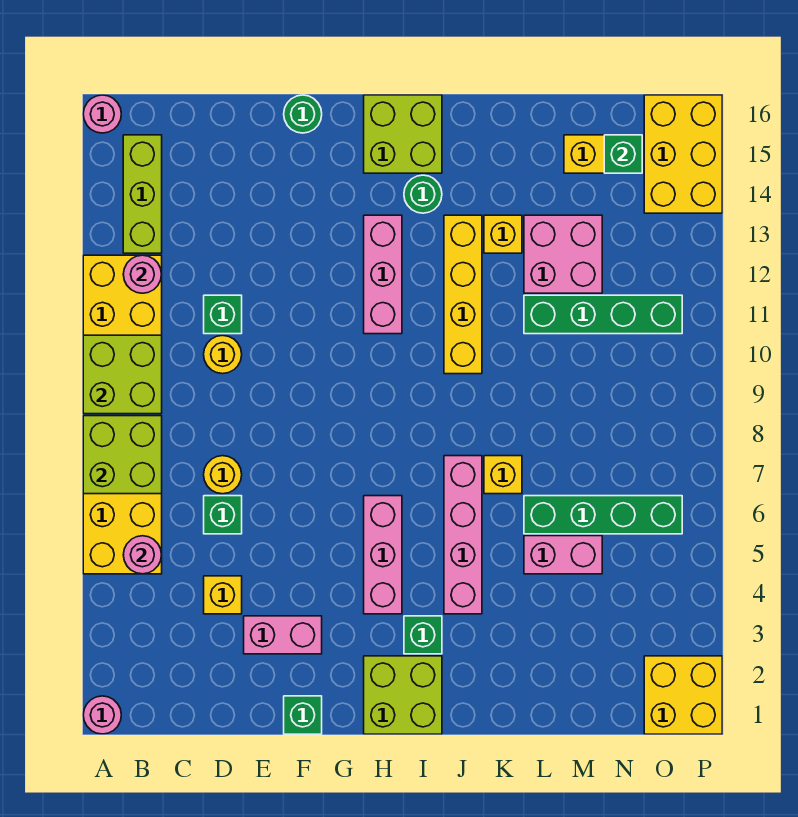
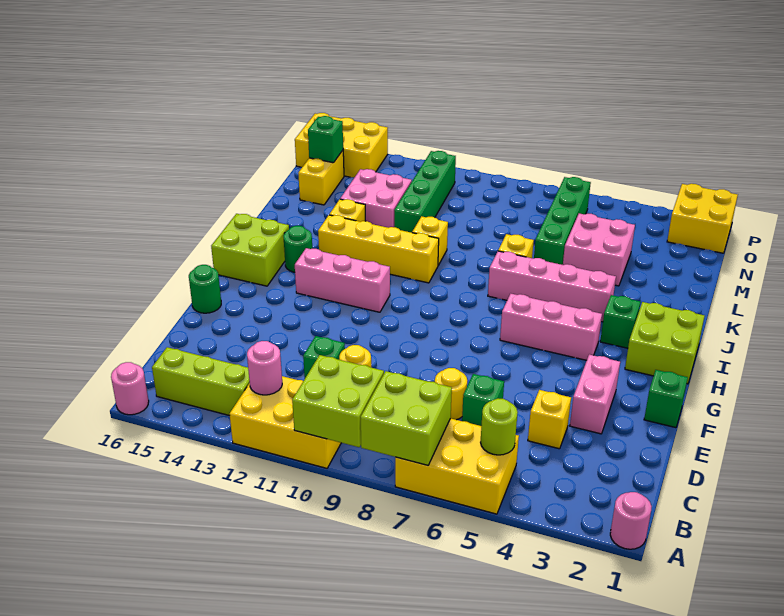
pink round brick B5 level 2 -> lime round brick B5 level 2
none -> yellow brick K10 level 1
pink brick L5:M5 level 1 -> pink brick L4:M5 level 1

